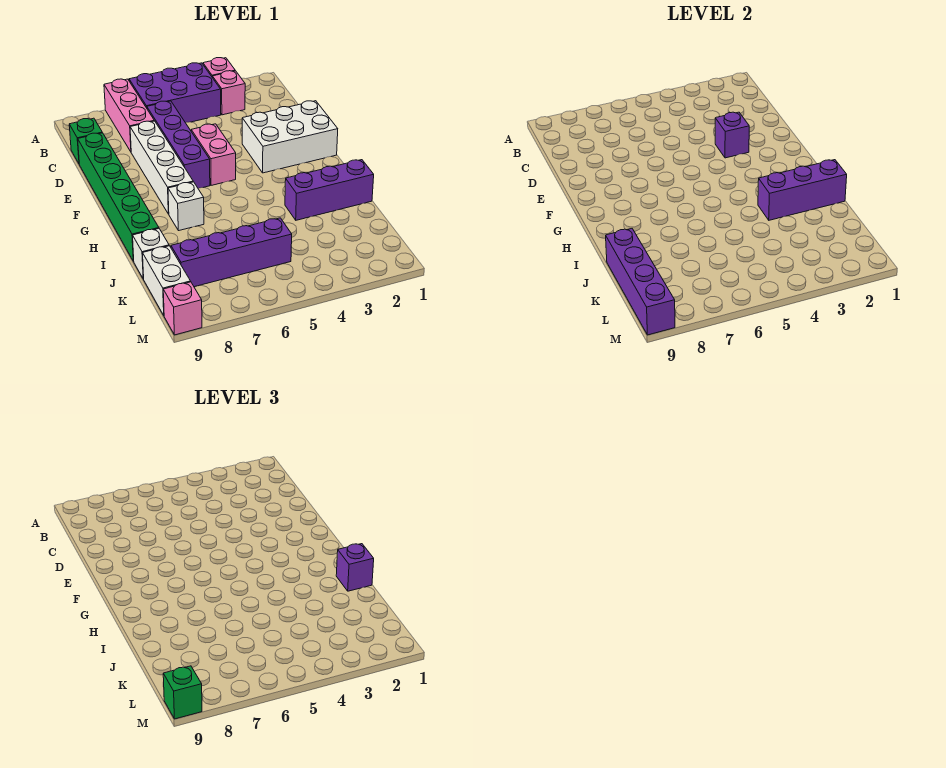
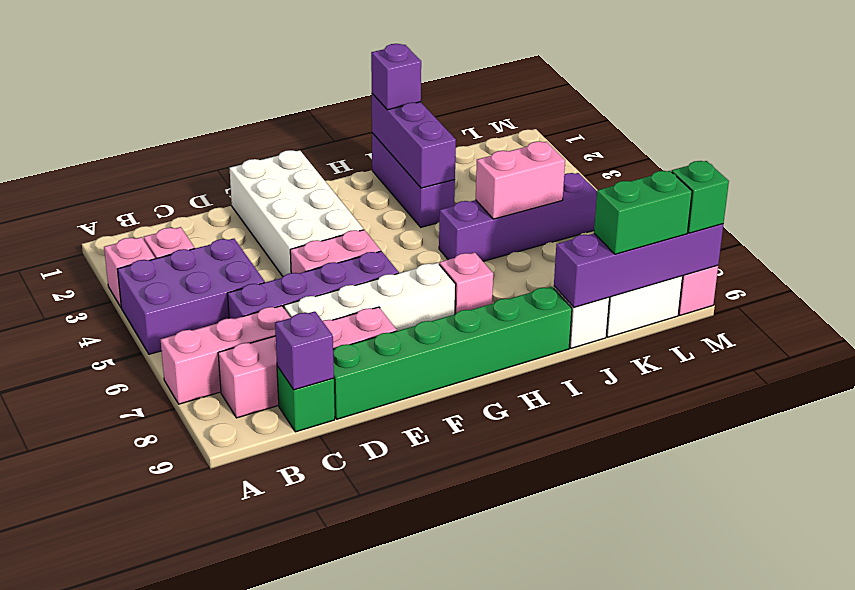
purple brick A4:B6 level 1 -> purple brick A4:C5 level 1
none -> pink brick B8:E8 level 1
white brick E1:F3 level 1 -> white brick E1:F4 level 1
purple brick E3 level 2 -> purple brick C9 level 2
white brick H7 level 1 -> pink brick H7 level 1
none -> pink brick J5:K5 level 2
purple brick K5:K8 level 1 -> purple brick I5:L5 level 1
none -> green brick K9:L9 level 3

